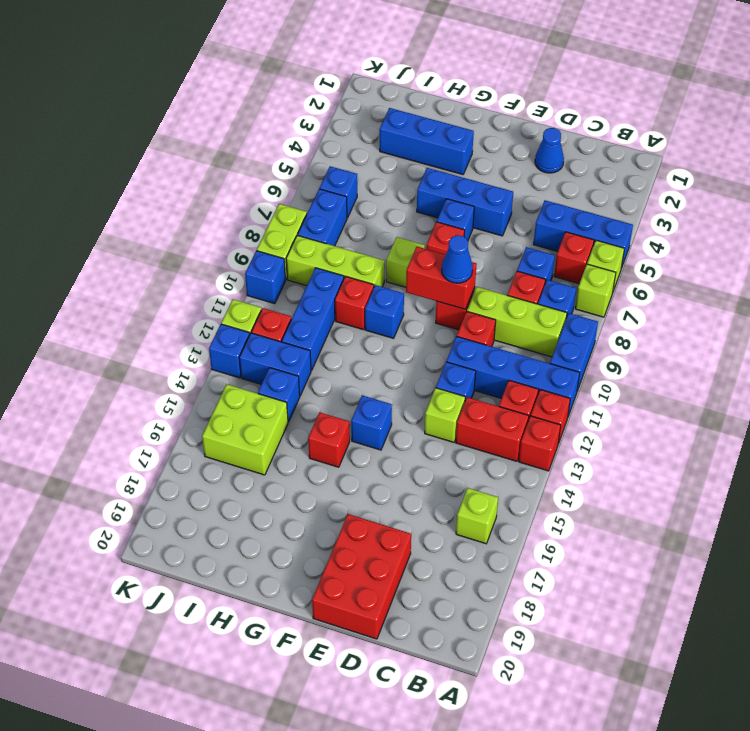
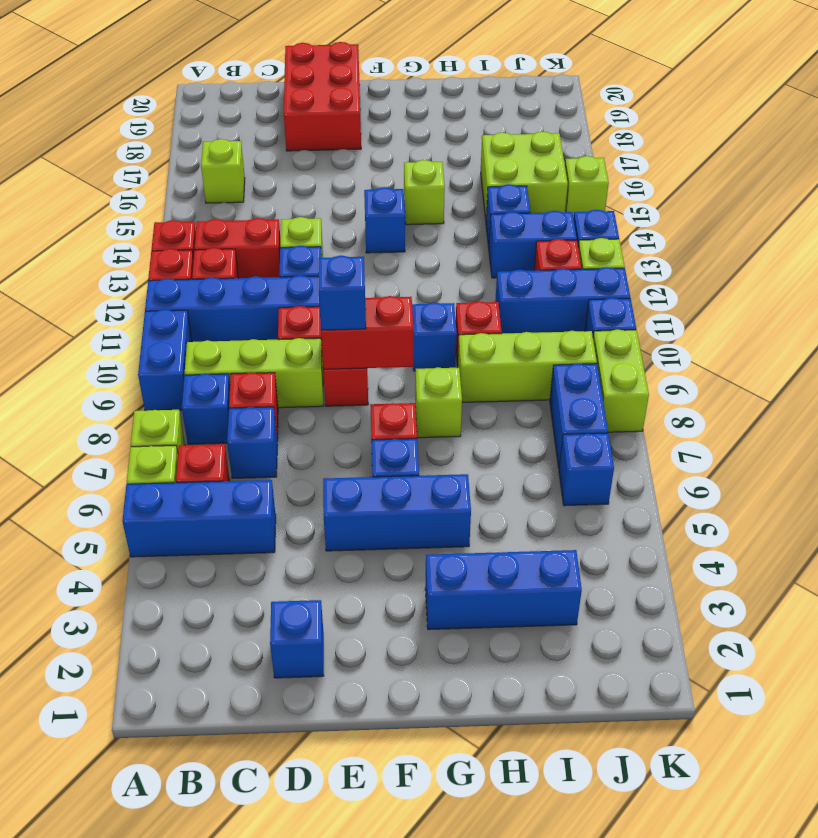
blue cone D2 level 1 -> blue brick D2 level 1
blue cone E9 level 3 -> blue brick E9 level 3
red brick G15 level 1 -> lime brick G15 level 1
blue brick I10:I12 level 1 -> blue brick I11:K11 level 1
none -> lime brick K15 level 1

